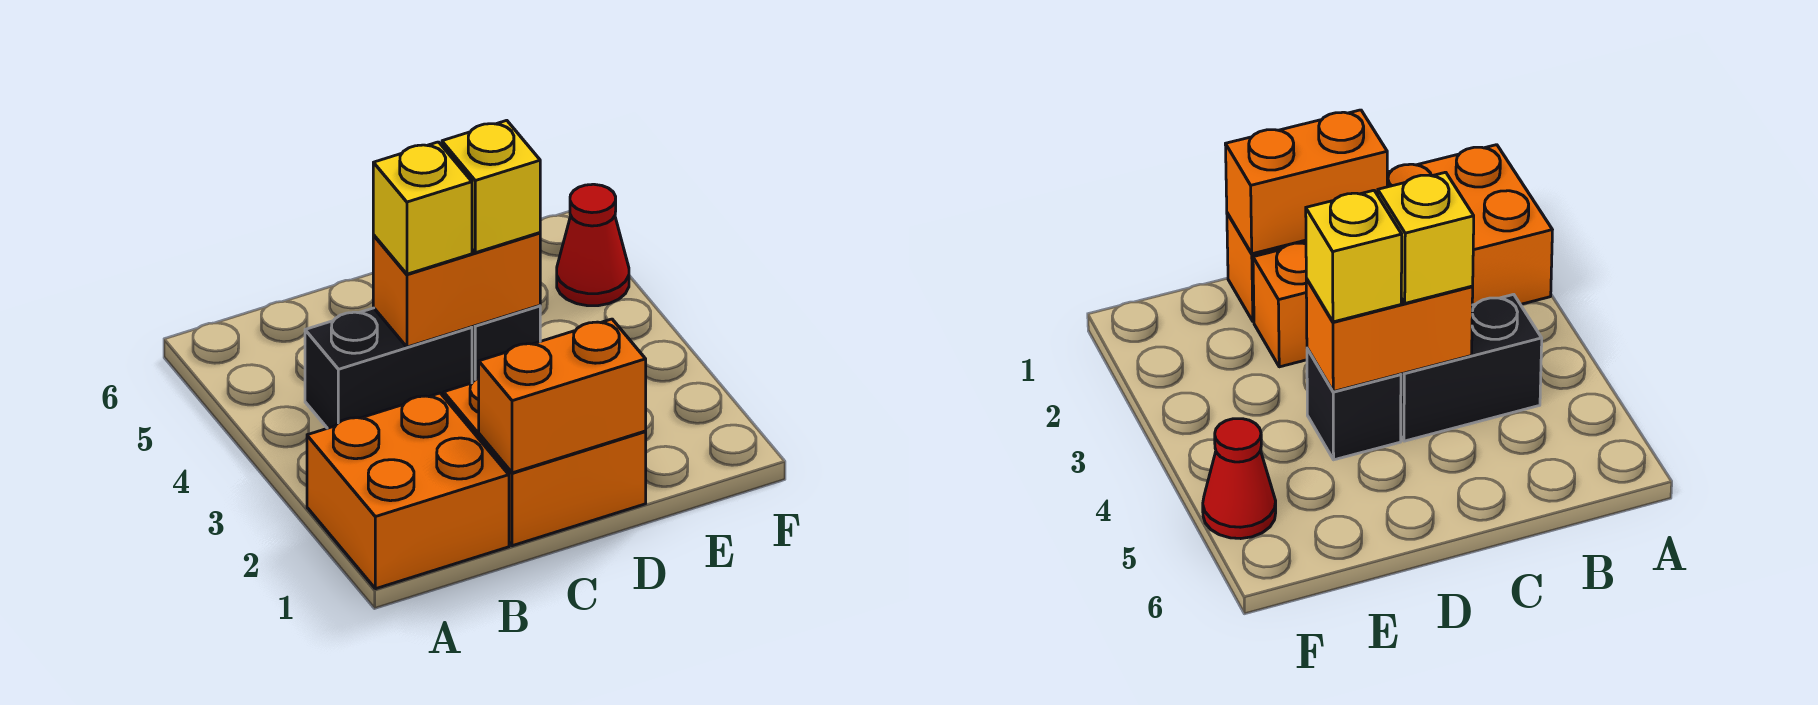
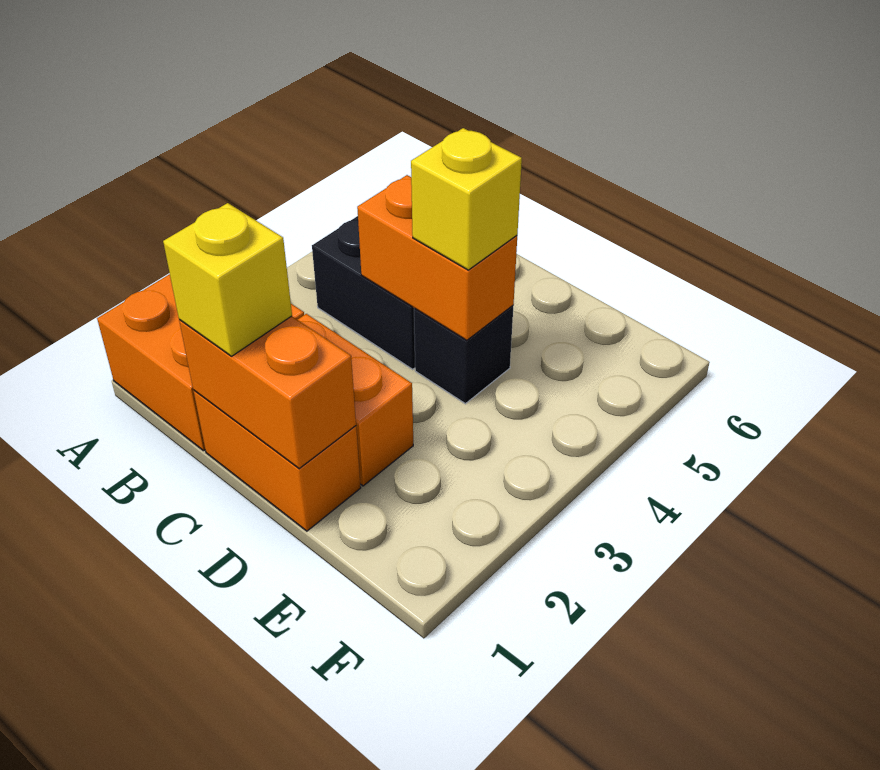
yellow brick C4 level 3 -> yellow brick C1 level 3
red cone F5 level 1 -> none

